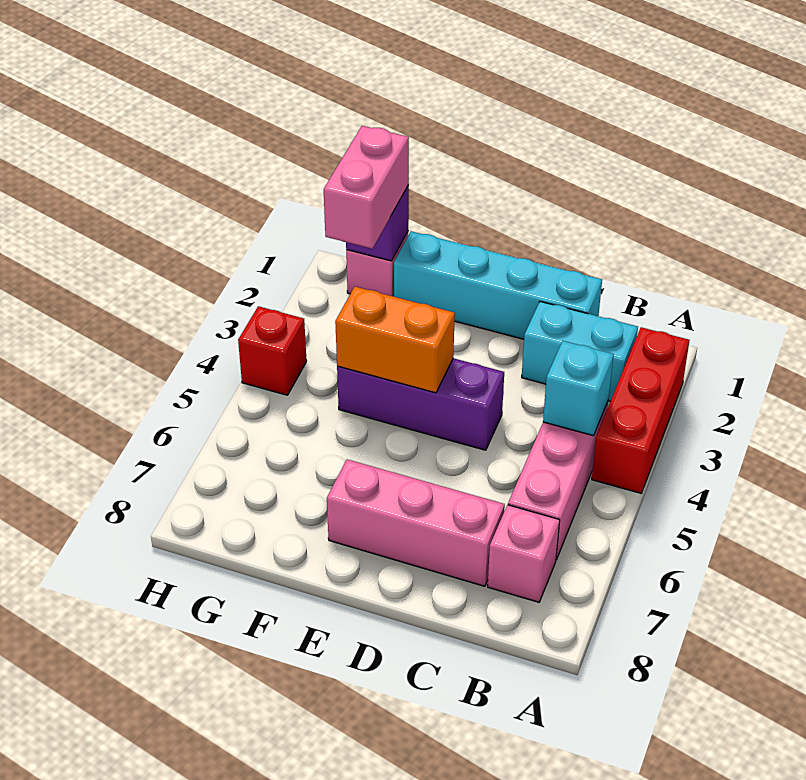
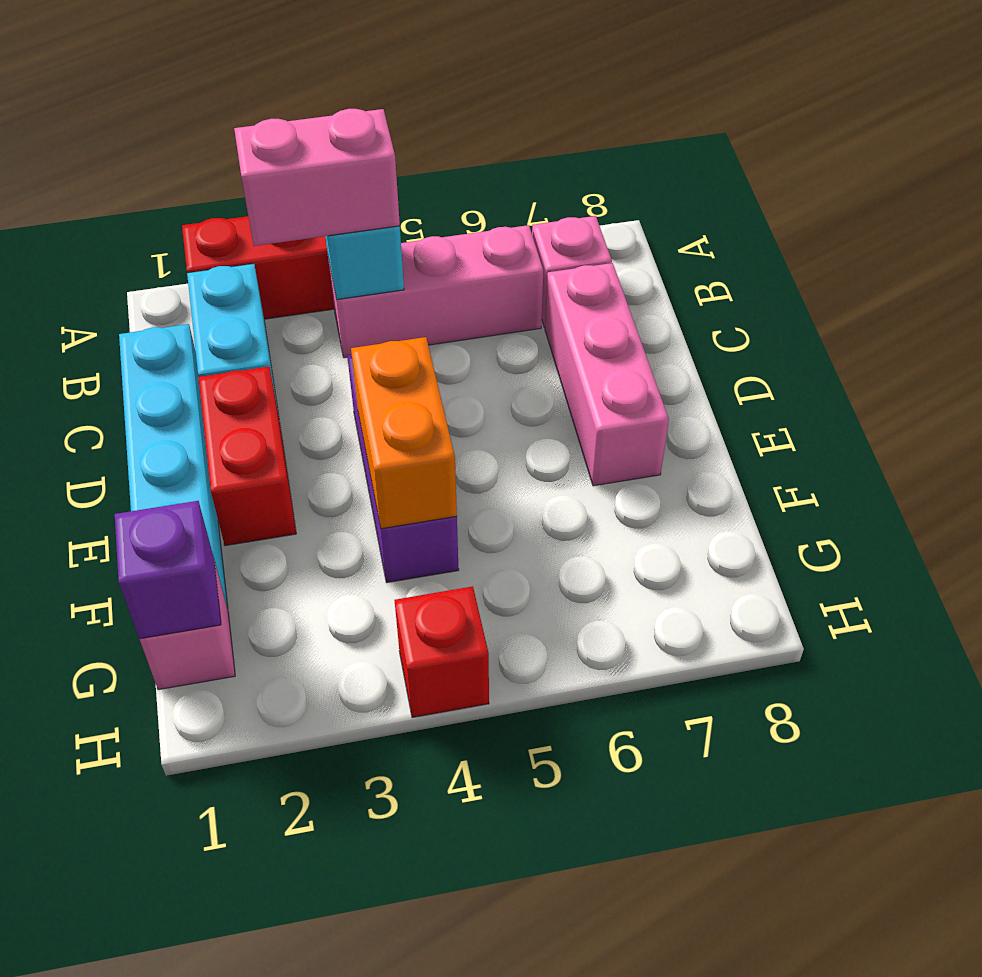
none -> red brick D2:E2 level 1
pink brick G1:G2 level 3 -> pink brick B3:B4 level 3

